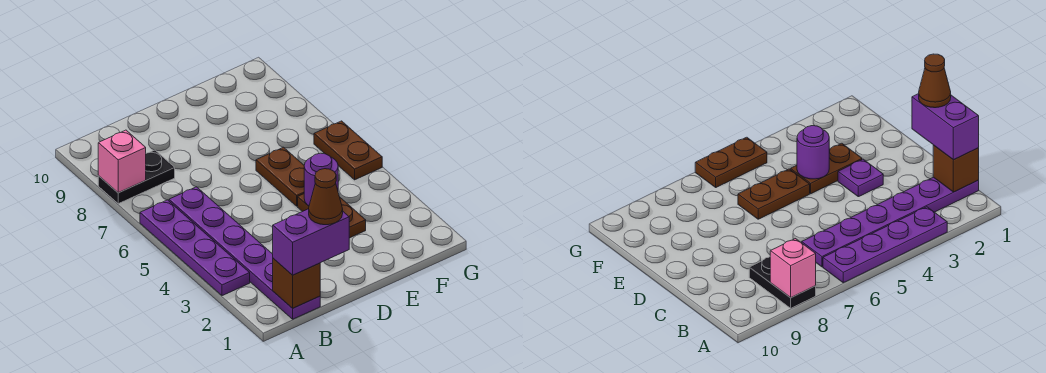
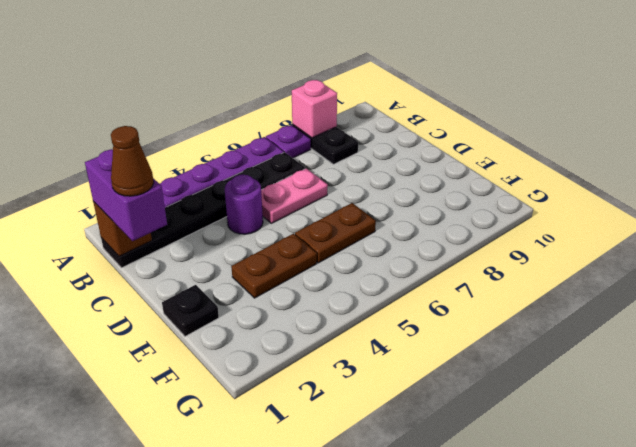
purple plate B1:B6 level 1 -> black plate B1:B6 level 1
none -> pink plate C5:C6 level 1
purple plate D3 level 1 -> purple plate A7 level 1
none -> black plate E1 level 1
purple round brick E4 level 2 -> purple round brick C4 level 1
brown plate G5:G6 level 1 -> none

